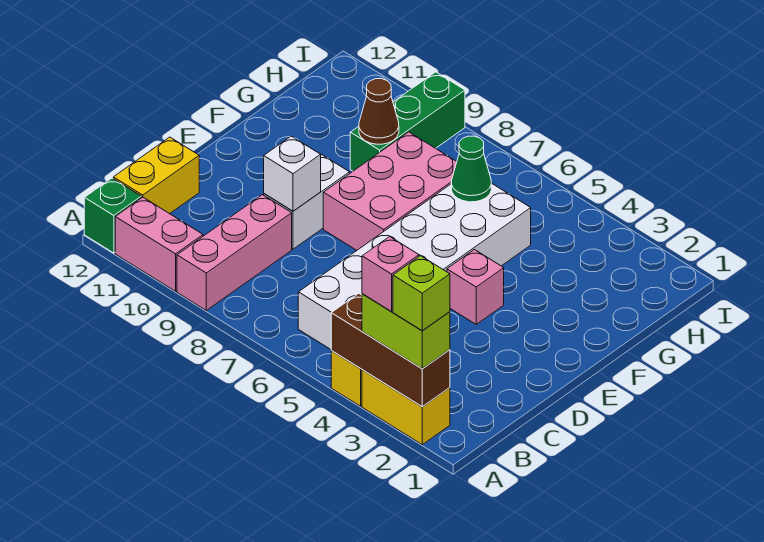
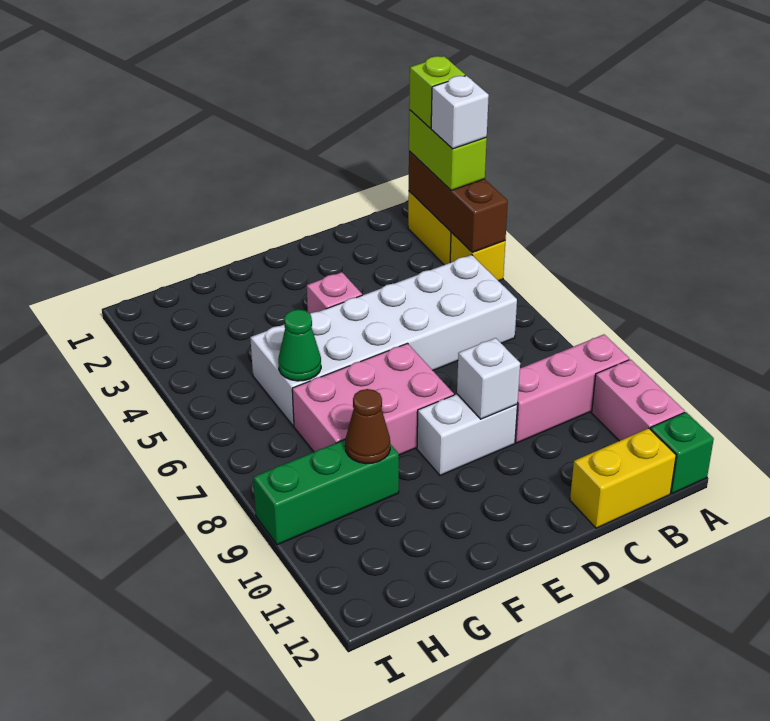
pink brick A3 level 4 -> white brick A3 level 4

